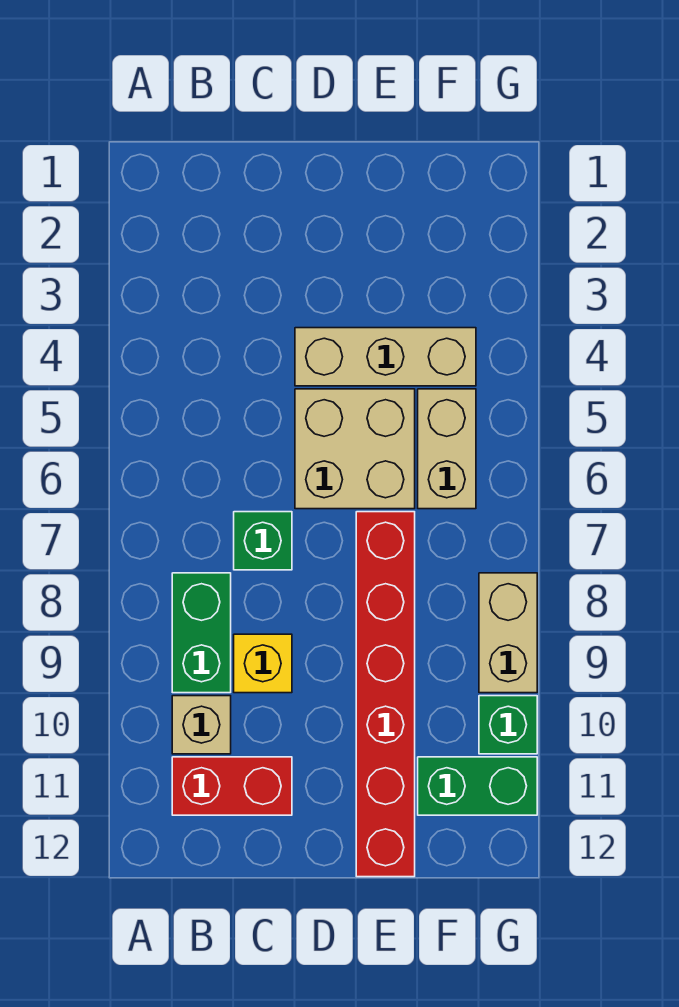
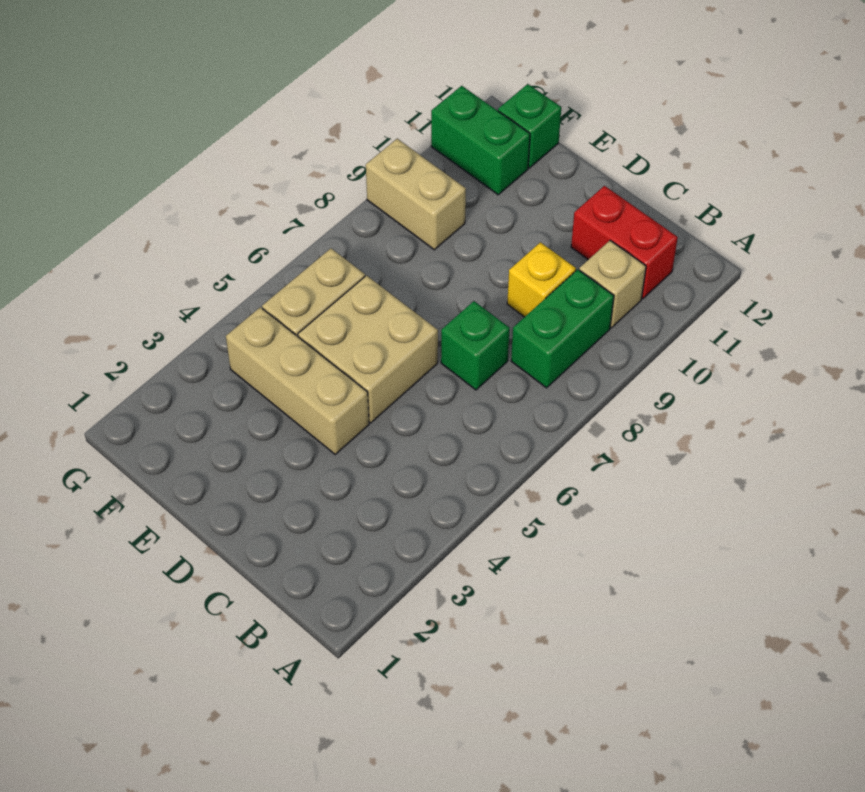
red brick E7:E12 level 1 -> none
tan brick G8:G9 level 1 -> tan brick F9:G9 level 1
green brick G10 level 1 -> green brick F12 level 1

